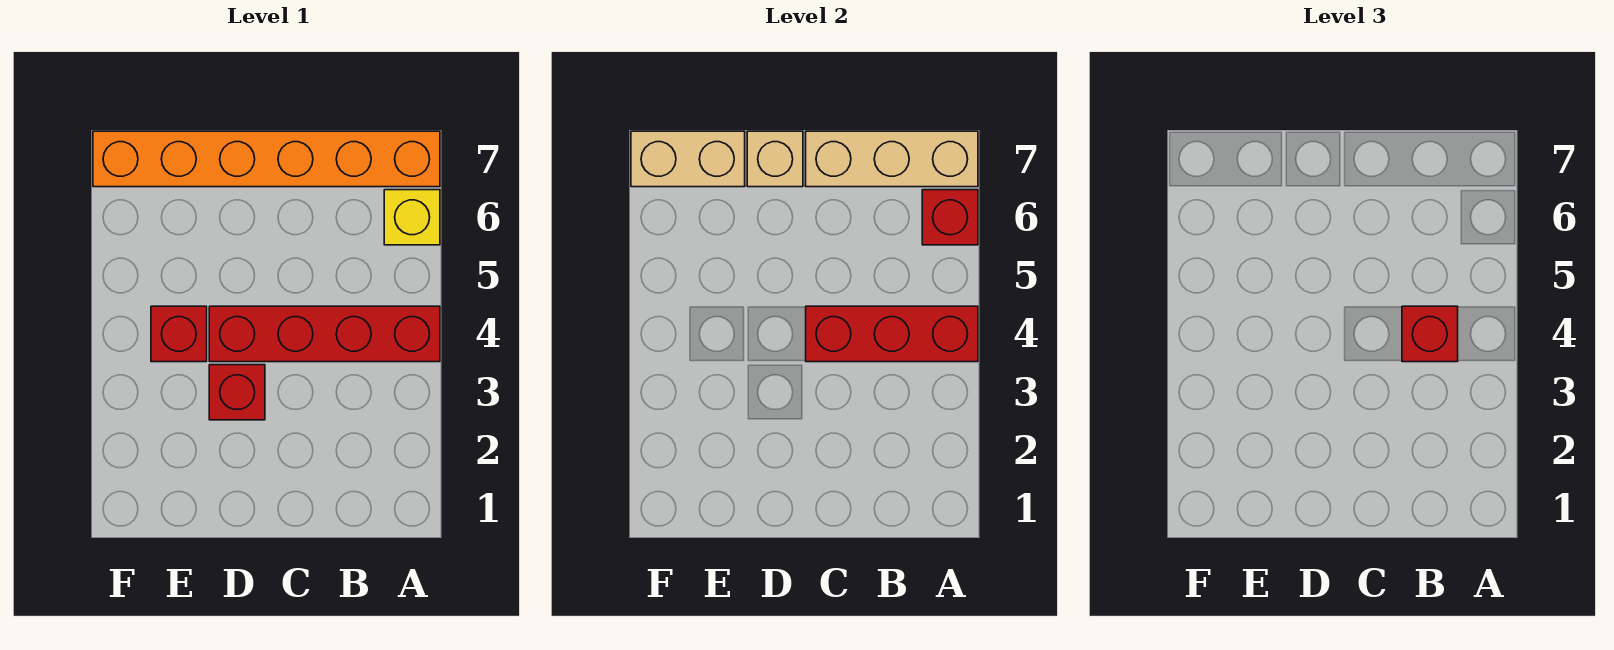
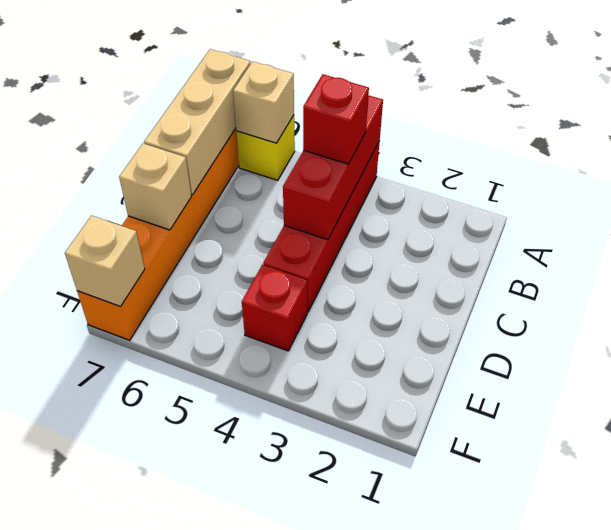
red brick A6 level 2 -> tan brick A6 level 2
red brick D3 level 1 -> none
tan brick E7:F7 level 2 -> tan brick F7 level 2

